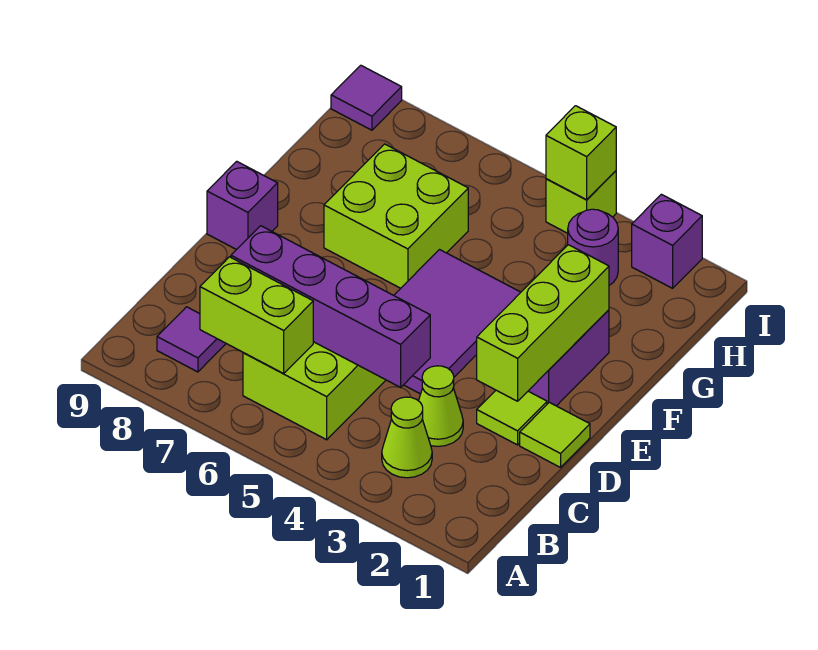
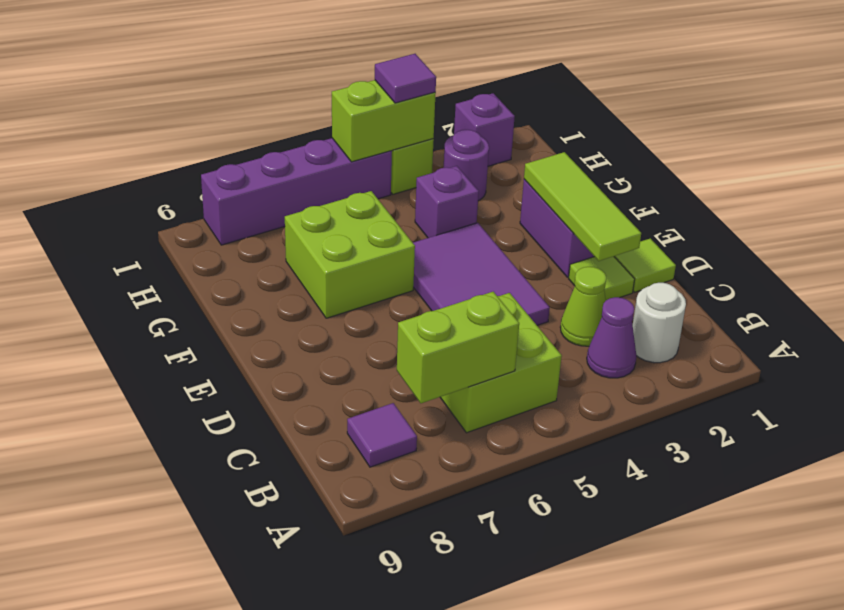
none -> white round brick B2 level 1
lime cone B3 level 1 -> purple cone B3 level 1
purple brick C4:C7 level 2 -> purple brick I5:I8 level 1
lime brick D2:F2 level 2 -> lime tile D2:F2 level 2
purple brick E9 level 1 -> purple brick G4 level 1
lime brick I4 level 2 -> lime brick I4:I5 level 2
purple tile I9 level 1 -> purple tile I4 level 3

